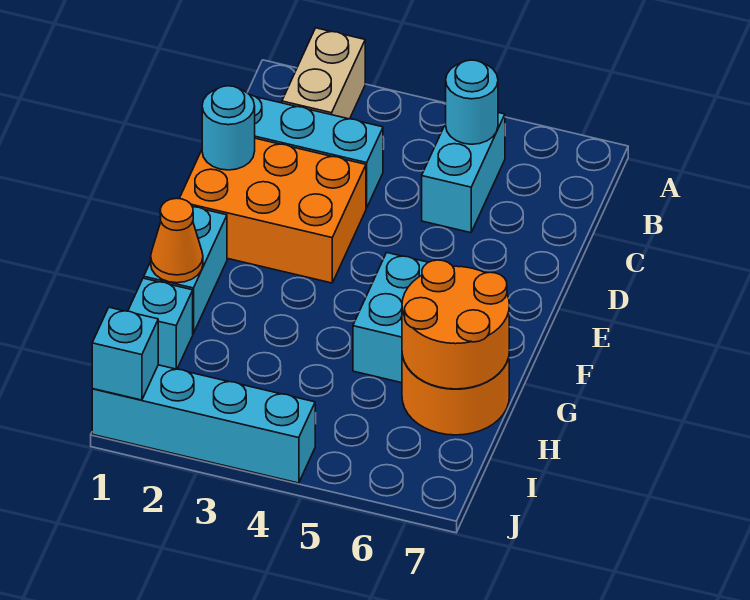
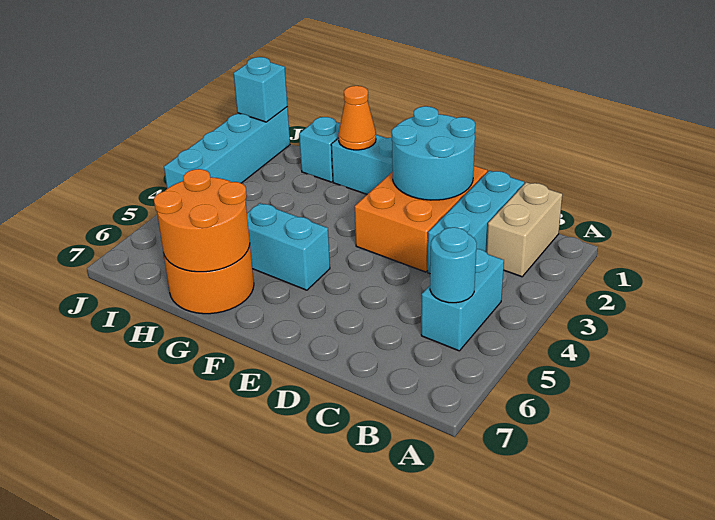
tan brick A2:B2 level 1 -> tan brick B1:B2 level 1
cyan brick B5:C5 level 1 -> cyan brick B4:B5 level 1
cyan round brick D1 level 2 -> cyan round brick D1:E2 level 2

